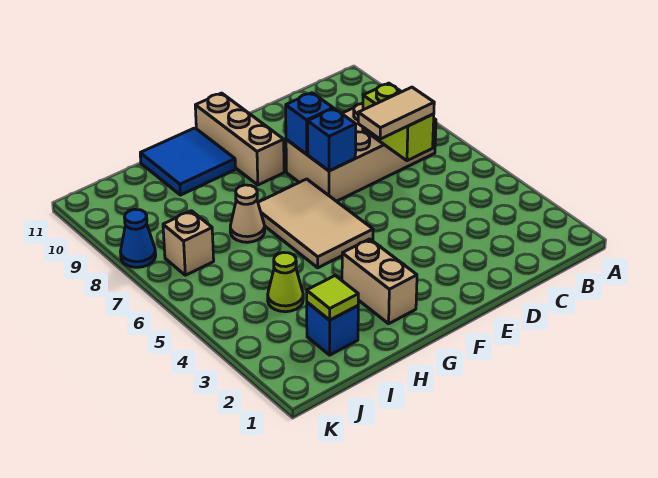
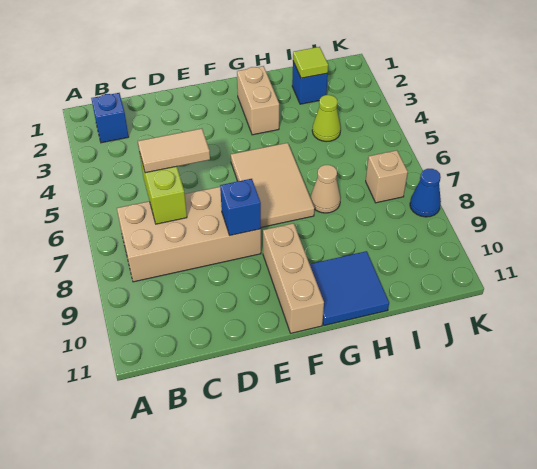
blue brick E7 level 2 -> blue brick B2 level 1

